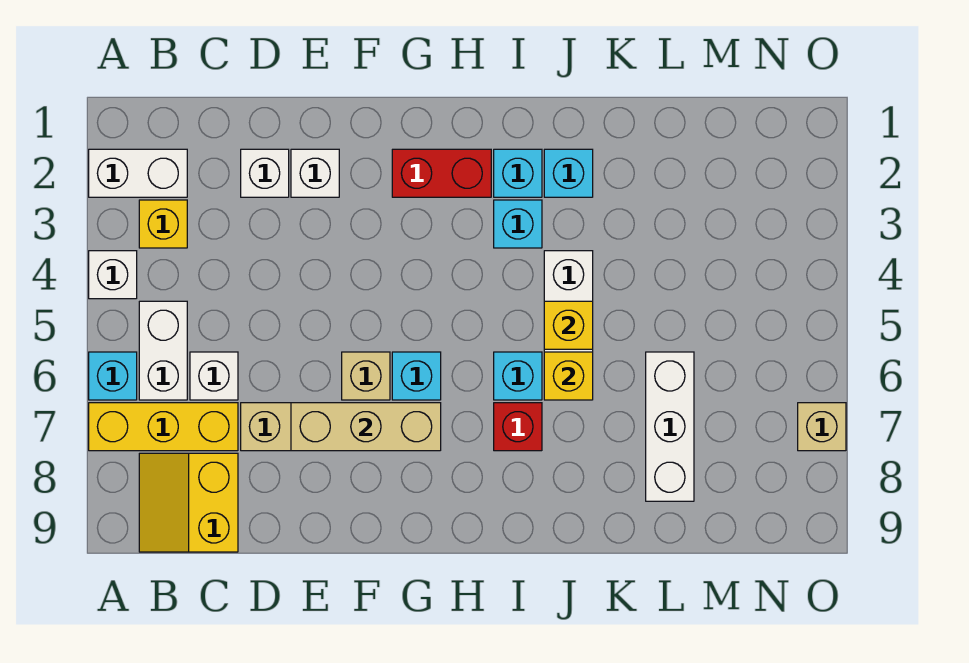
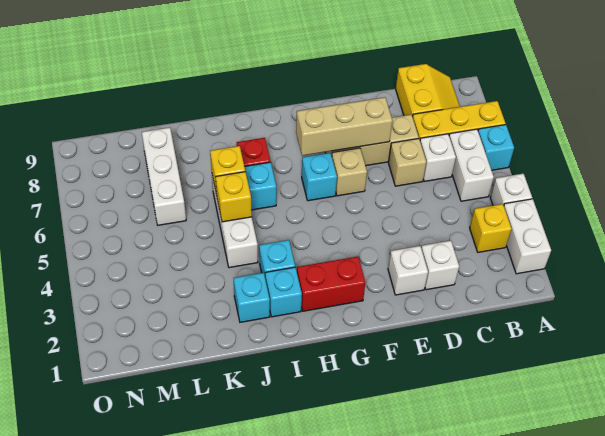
white brick A2:B2 level 1 -> white brick A2:A3 level 1
tan brick O7 level 1 -> tan brick D6 level 1

